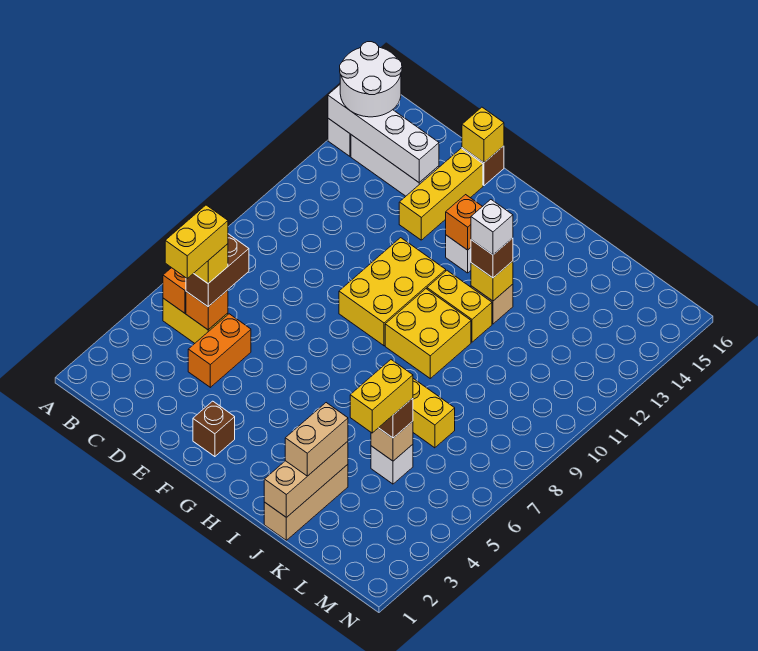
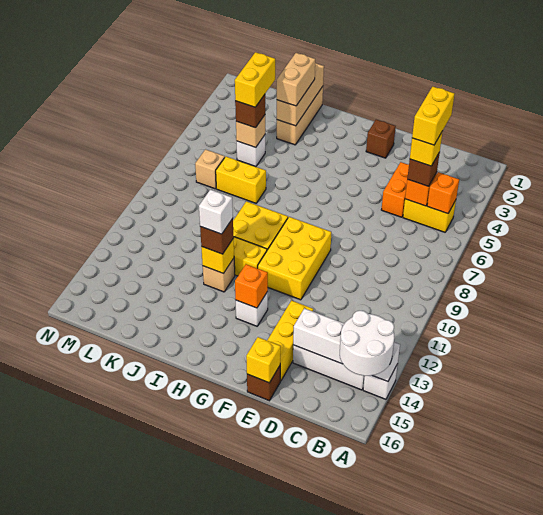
brown brick C5:C6 level 3 -> brown brick C5 level 3
none -> tan brick L7 level 1

